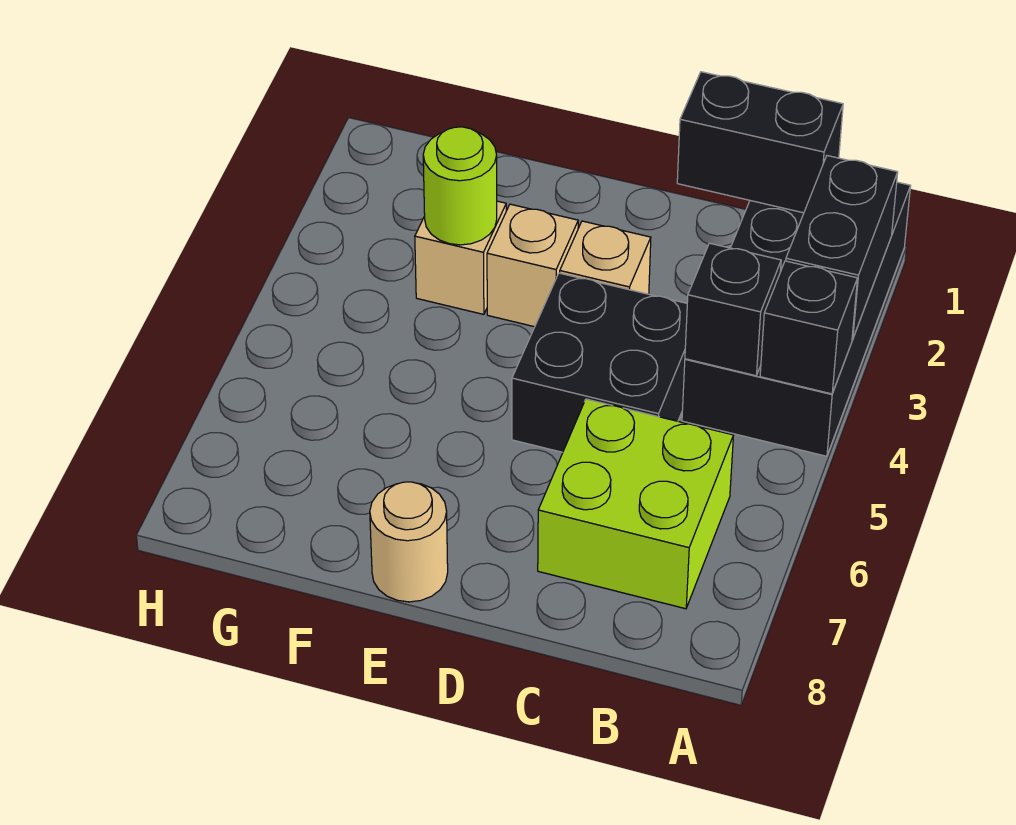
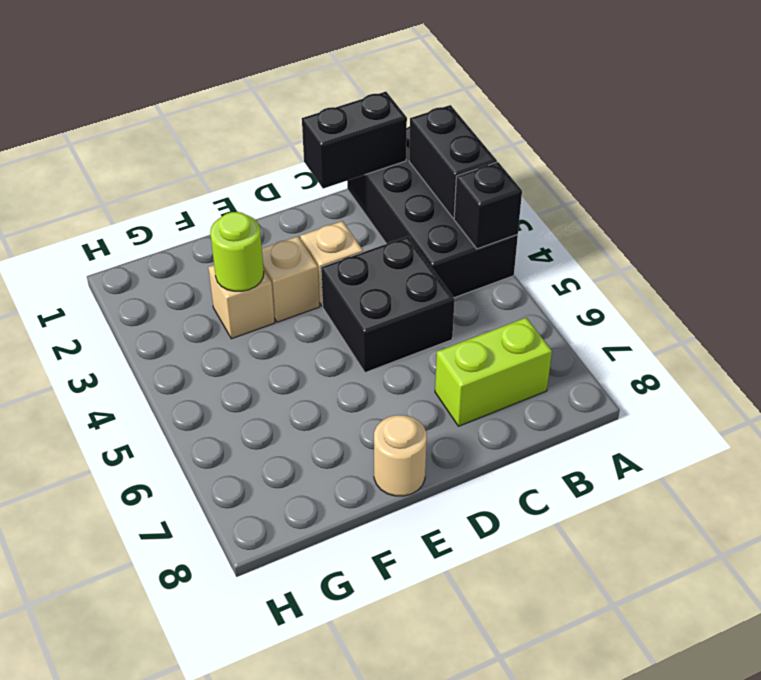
black brick B4 level 2 -> none
lime brick B6:C7 level 1 -> lime brick B7:C7 level 1

